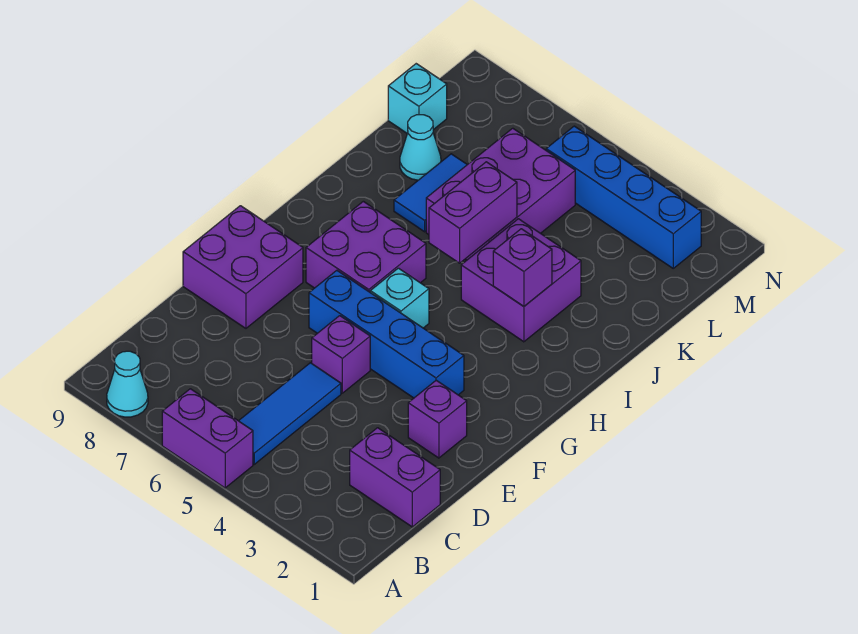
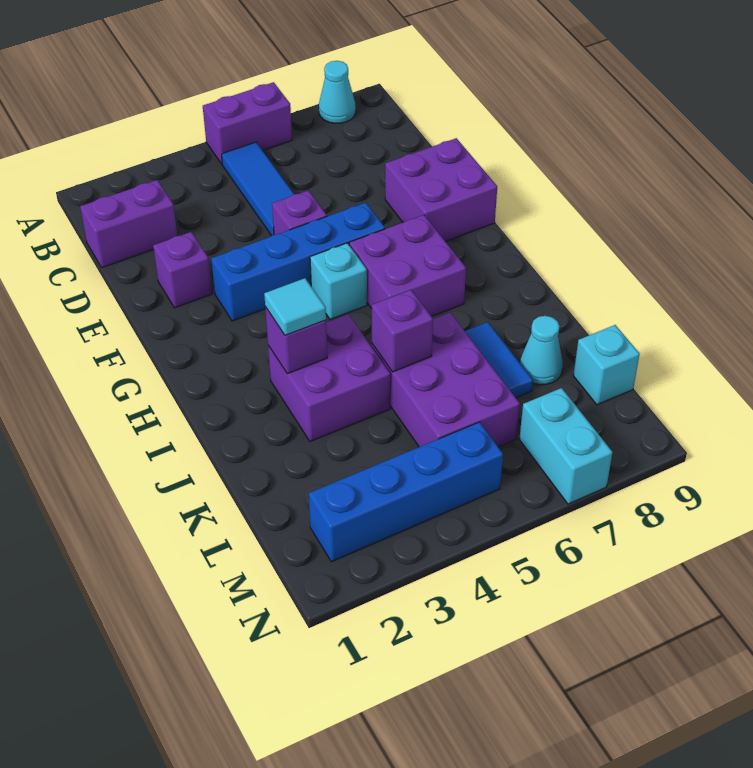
none -> cyan tile I3 level 3
purple brick I5:J5 level 2 -> purple brick J5 level 2
none -> cyan brick M7:N7 level 1

